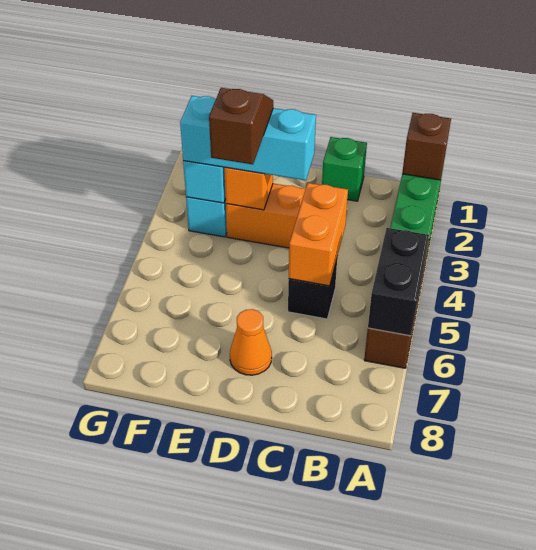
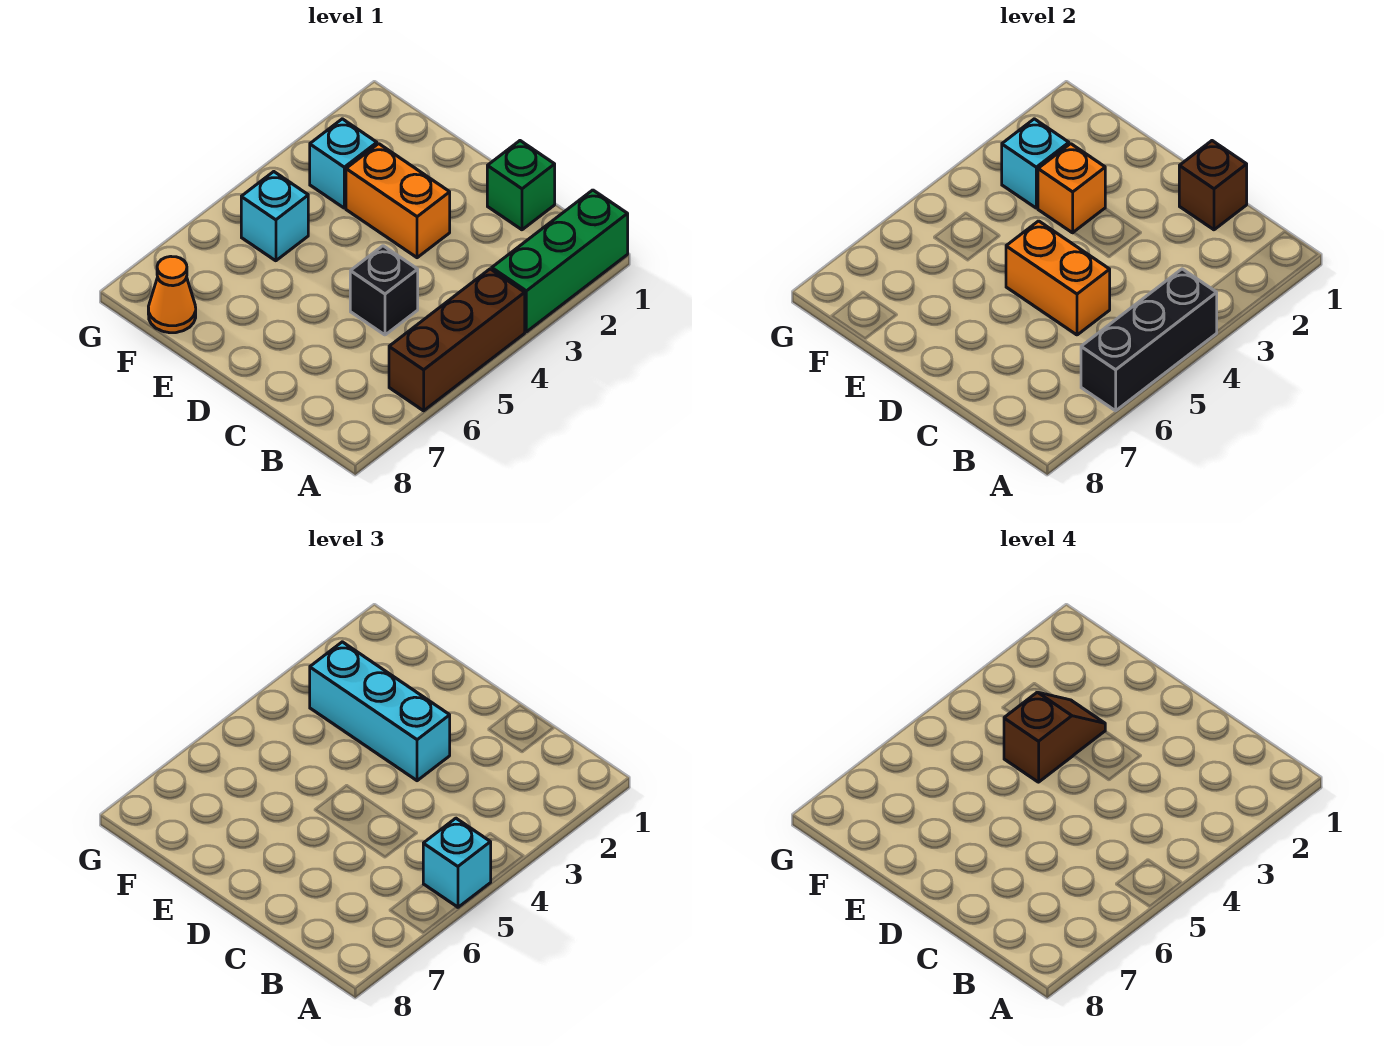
brown brick A1 level 2 -> brown brick C1 level 2
black brick A5:A6 level 2 -> black brick A4:A6 level 2
none -> cyan brick A5 level 3
orange brick C4:C5 level 2 -> orange brick C5:D5 level 2
orange cone D7 level 1 -> orange cone F8 level 1
none -> cyan brick F5 level 1

